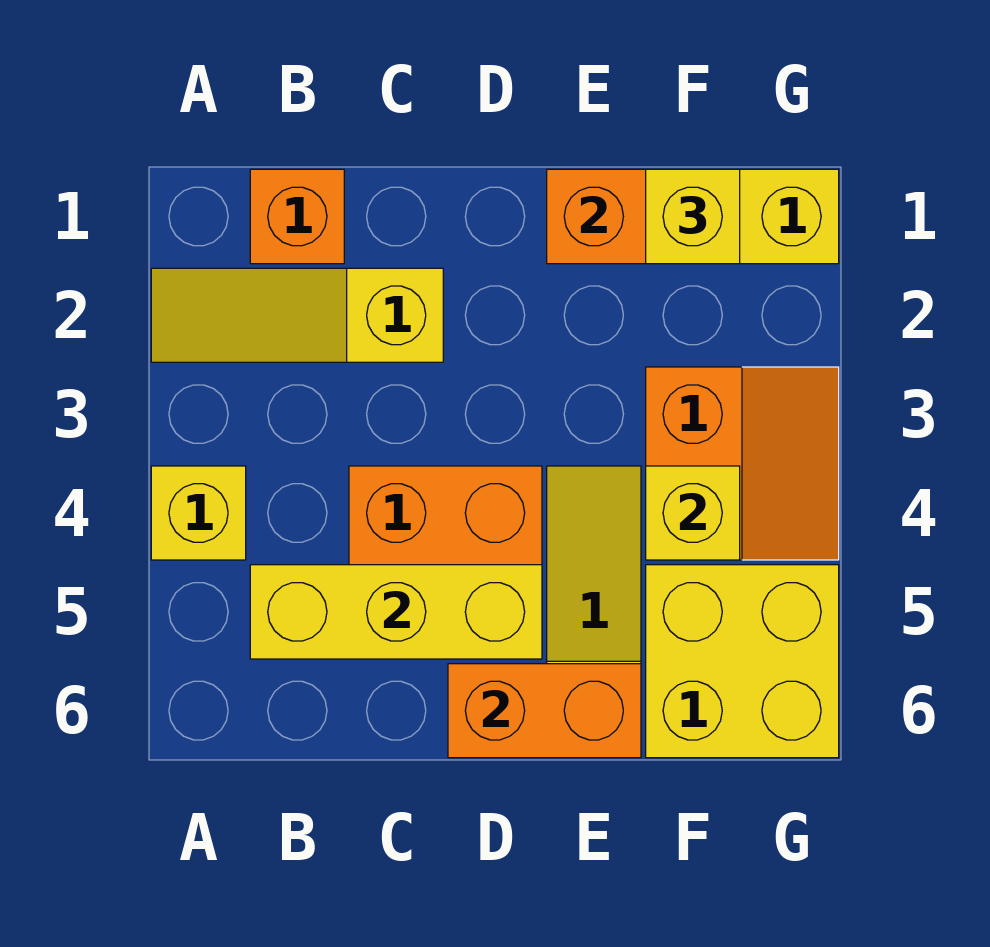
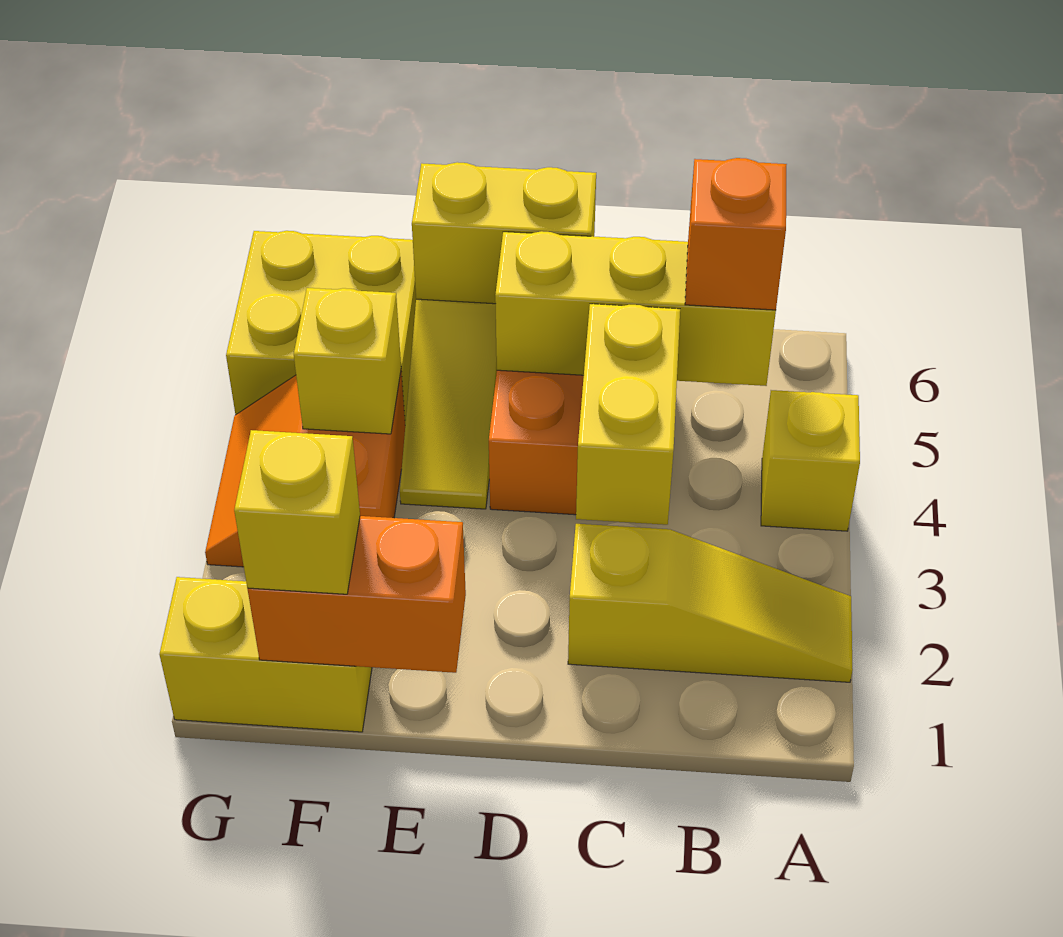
orange brick B1 level 1 -> orange brick B5 level 3
none -> yellow brick C3:C4 level 2
orange brick D6:E6 level 2 -> yellow brick D6:E6 level 2

